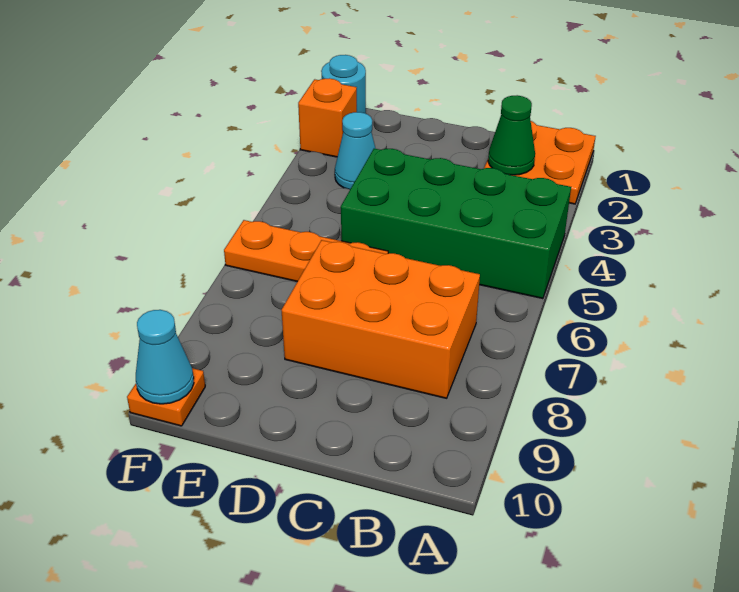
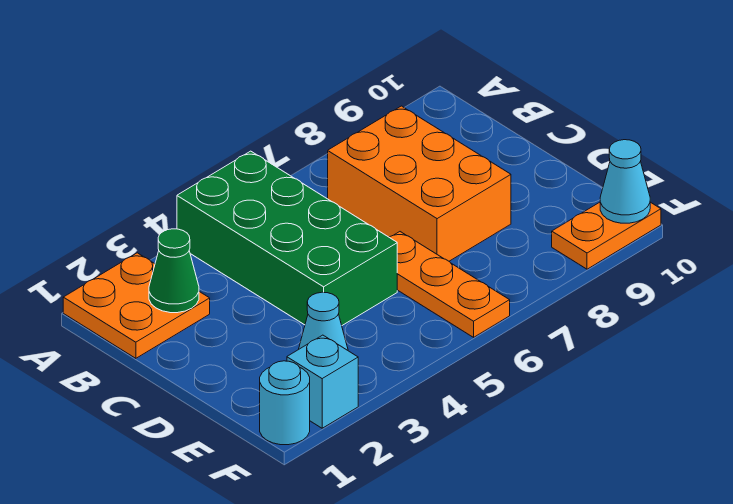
orange brick F2 level 1 -> cyan brick F2 level 1
orange plate F10 level 1 -> orange plate F9:F10 level 1

